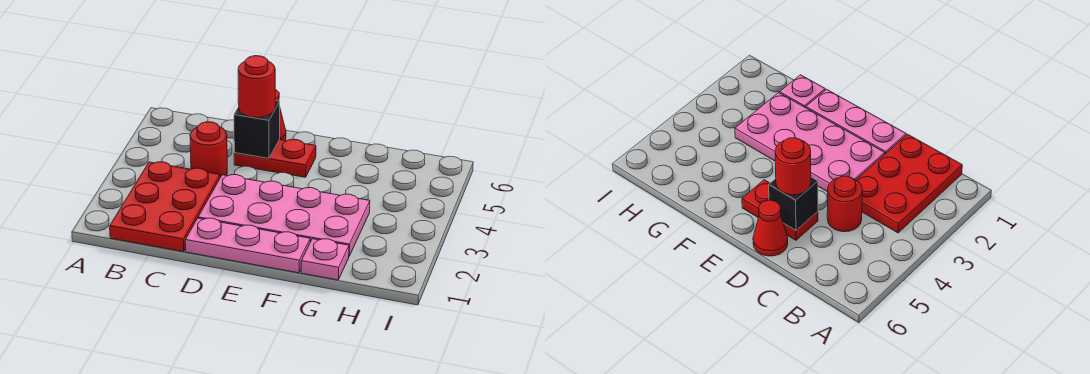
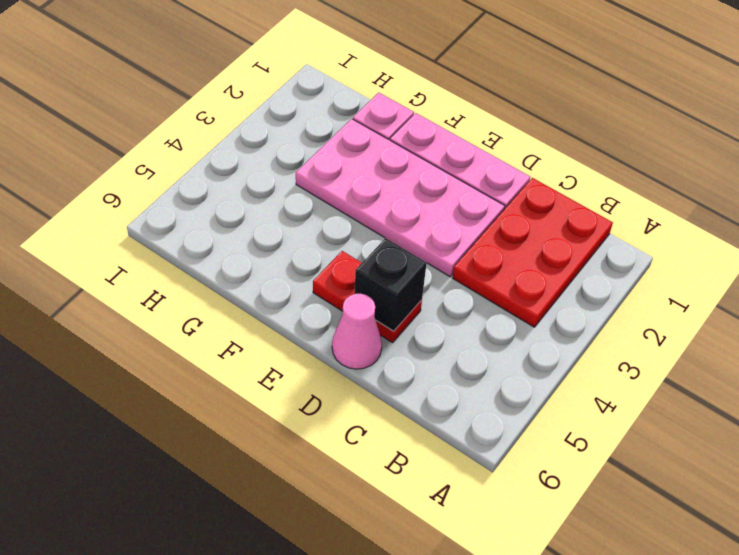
red round brick C4 level 1 -> none
red round brick D5 level 3 -> none
red cone D6 level 1 -> pink cone D6 level 1

